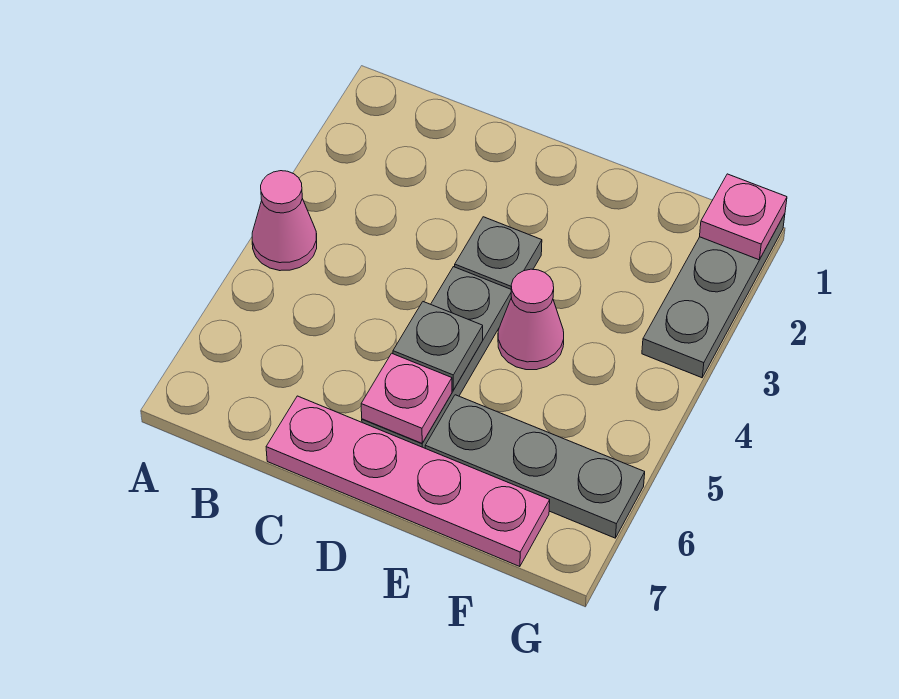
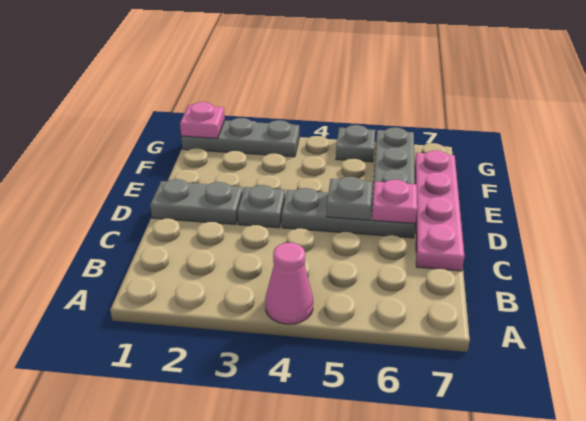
none -> grey plate D1:D2 level 1
pink cone E4 level 1 -> none
none -> grey plate G5 level 1

